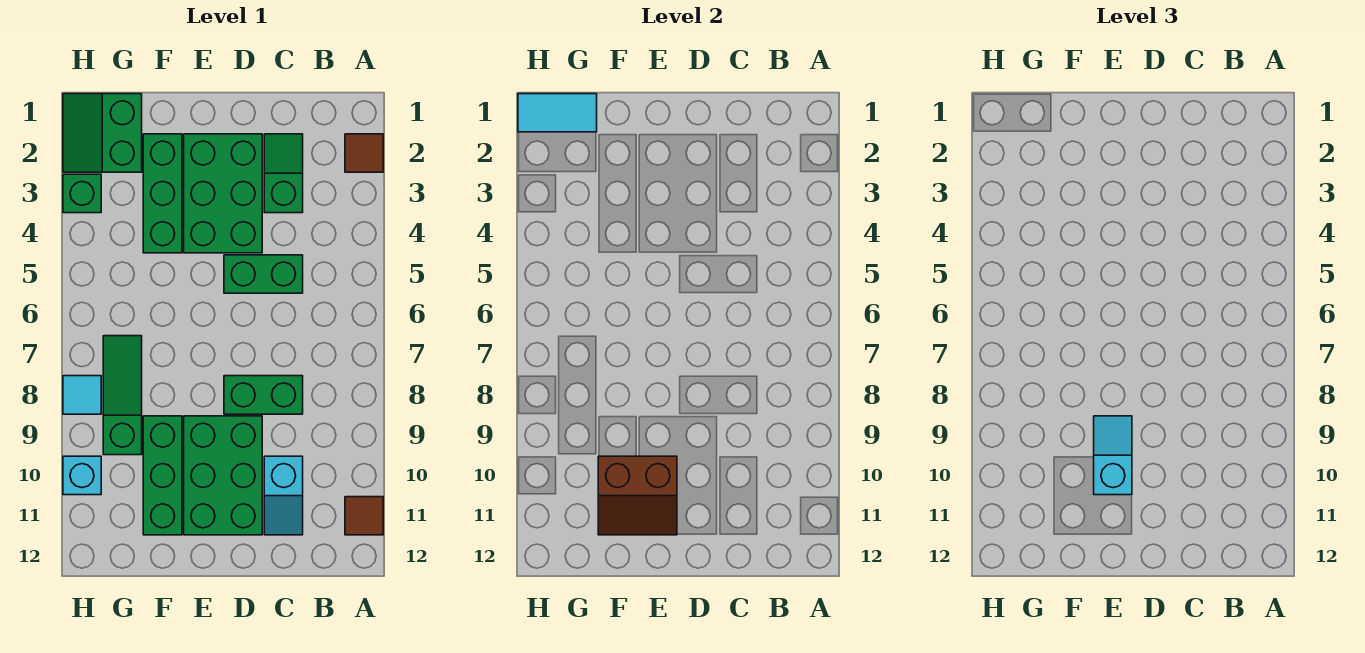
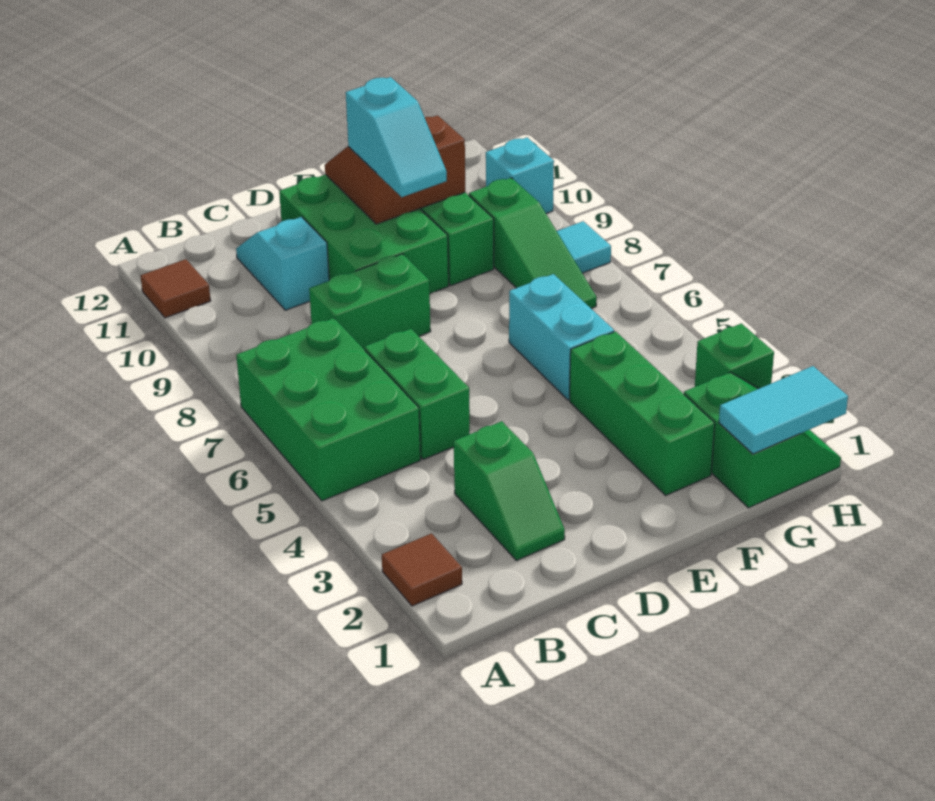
green brick C5:D5 level 1 -> green brick C5:C6 level 1
green brick D2:E4 level 1 -> green brick A5:B7 level 1
none -> cyan brick F5:F6 level 1

